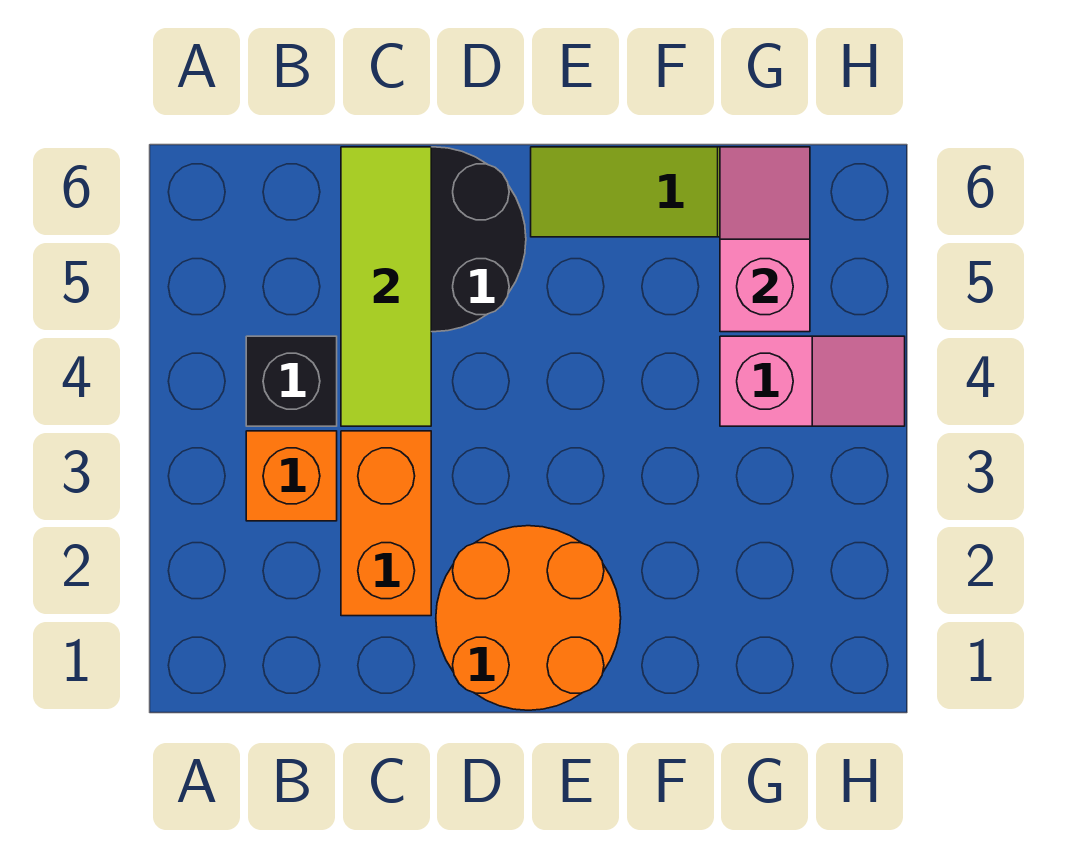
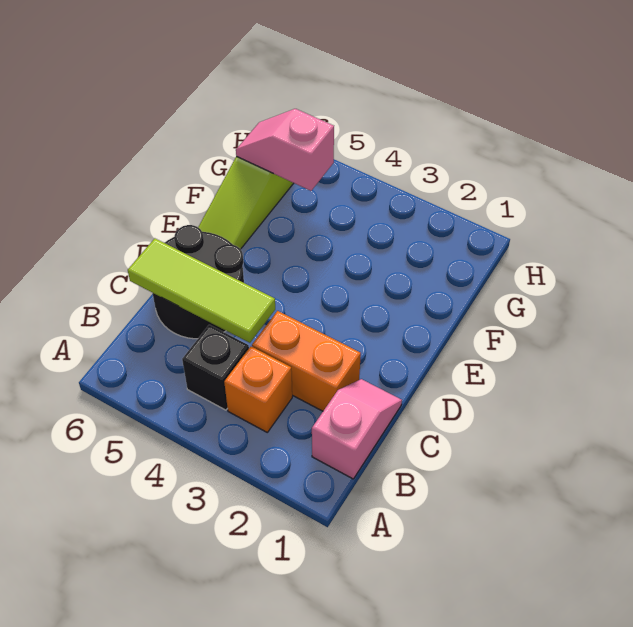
orange round brick D1:E2 level 1 -> none
pink slope G4:H4 level 1 top G -> pink slope B1:C1 level 1 top B

